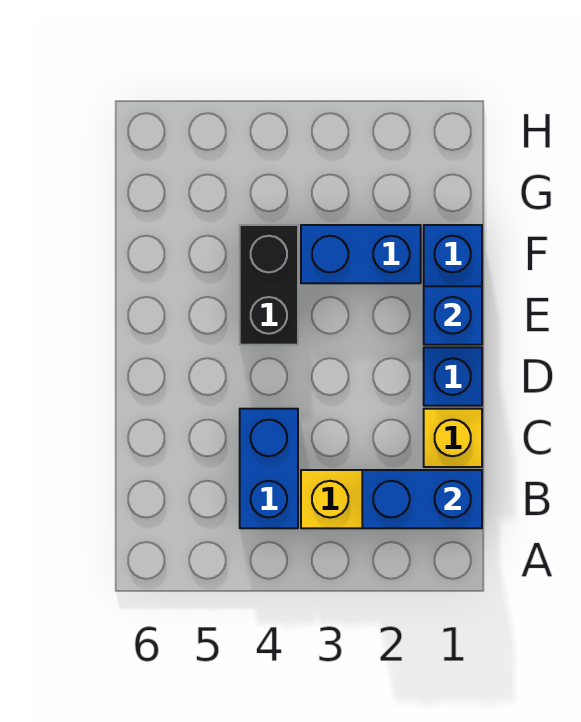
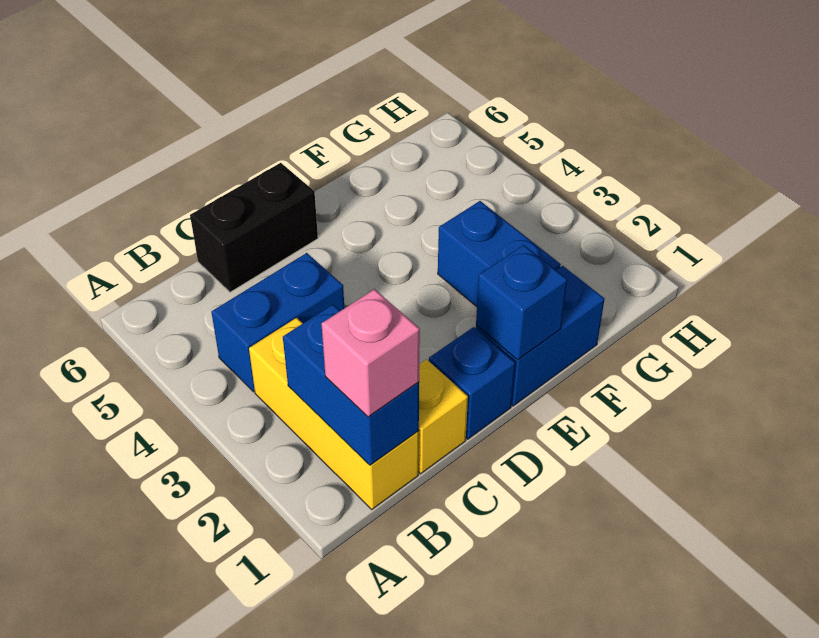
none -> pink brick B1 level 3
black brick E4:F4 level 1 -> black brick C6:D6 level 1

